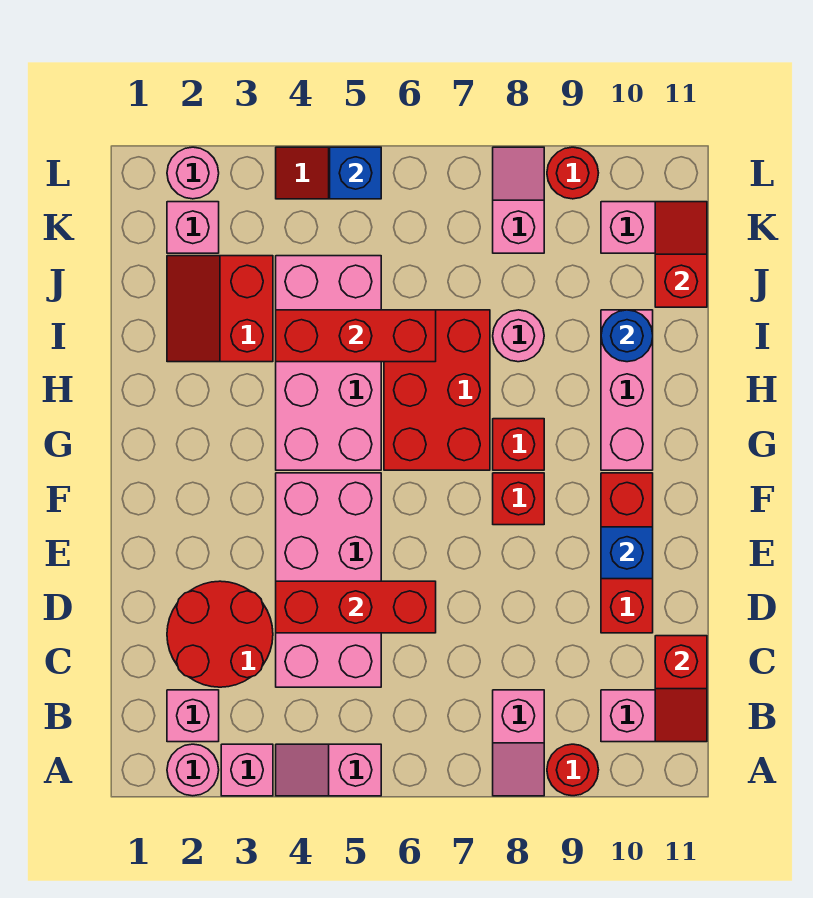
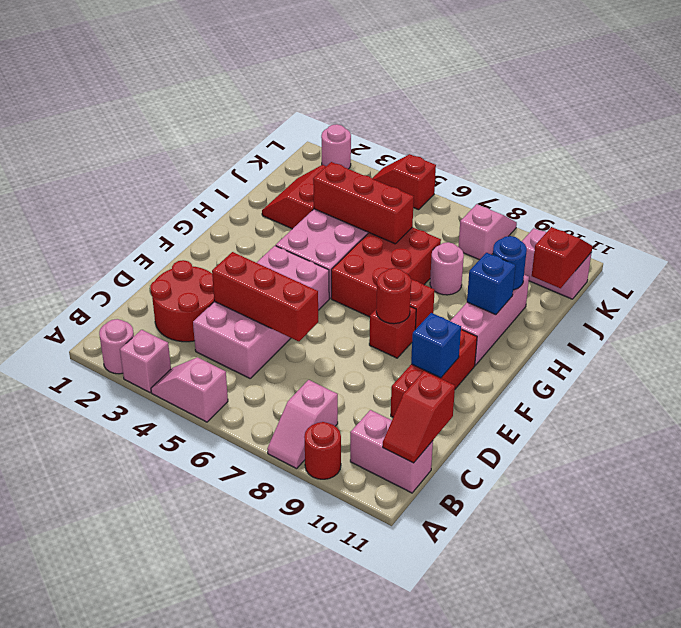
pink brick B2 level 1 -> none
pink brick K2 level 1 -> none
blue brick L5 level 2 -> blue brick H10 level 2
red round brick L9 level 1 -> red round brick F8 level 2

